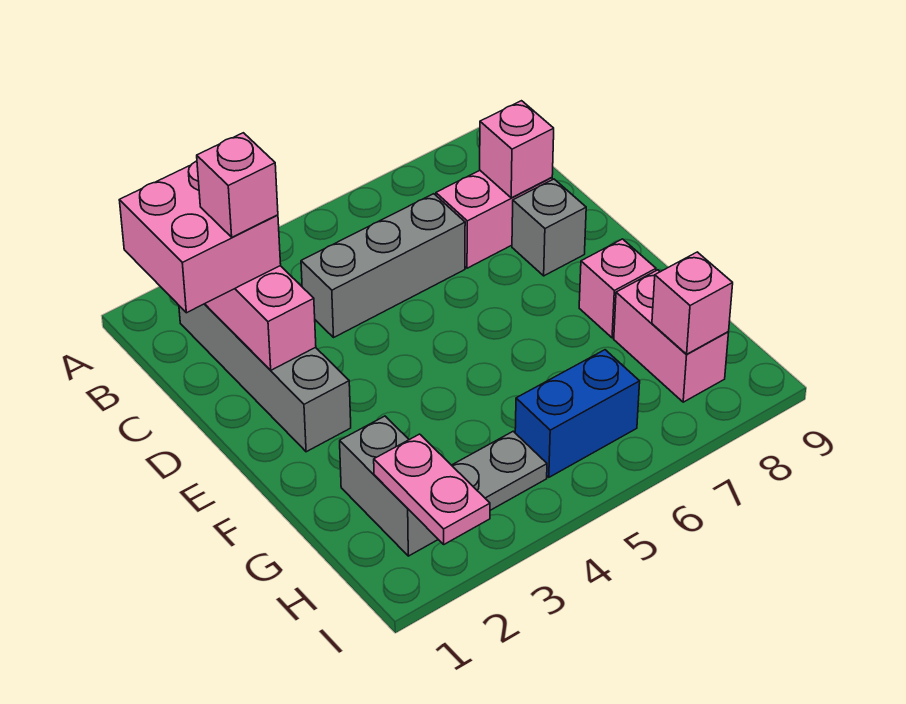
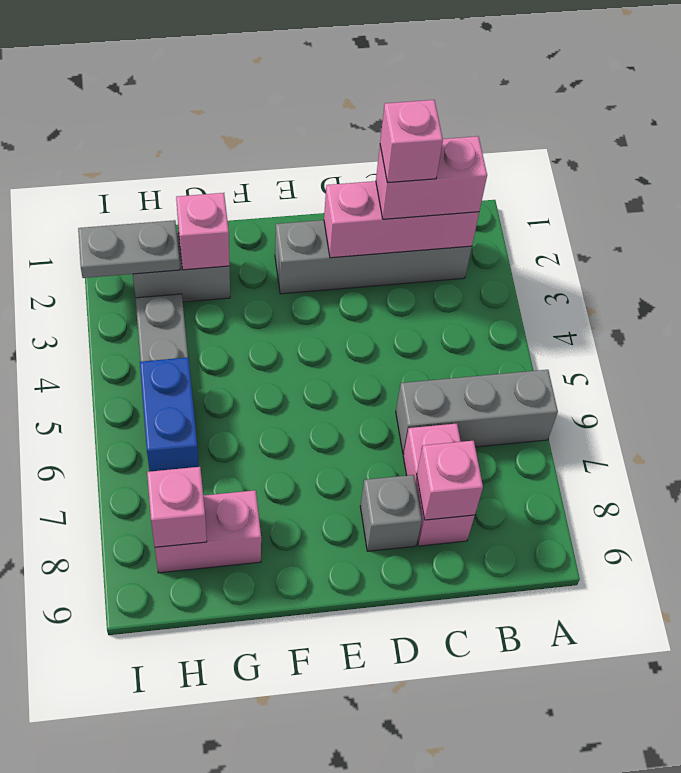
pink brick B1:C2 level 3 -> pink brick B2:C2 level 3
grey brick C4:C6 level 1 -> grey brick A6:C6 level 1
pink brick F8 level 1 -> pink brick G2 level 2
pink plate H2:I2 level 2 -> grey plate H2:I2 level 2

